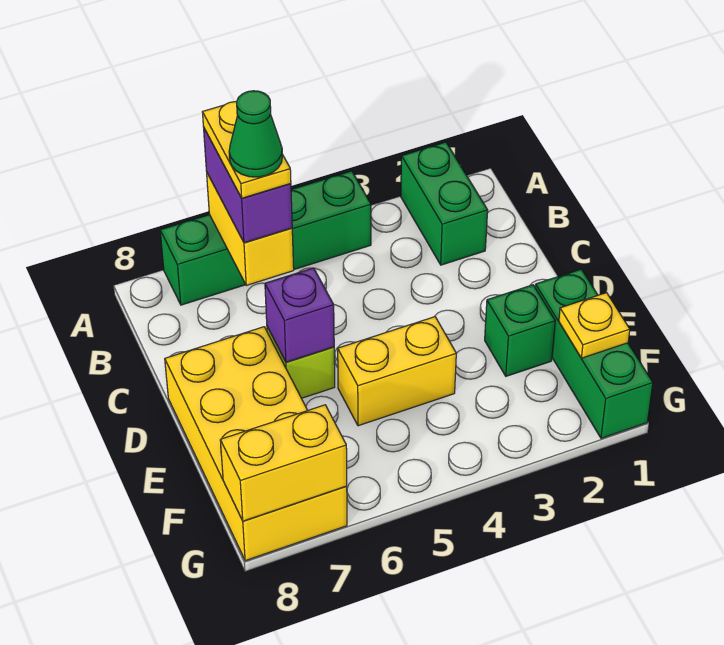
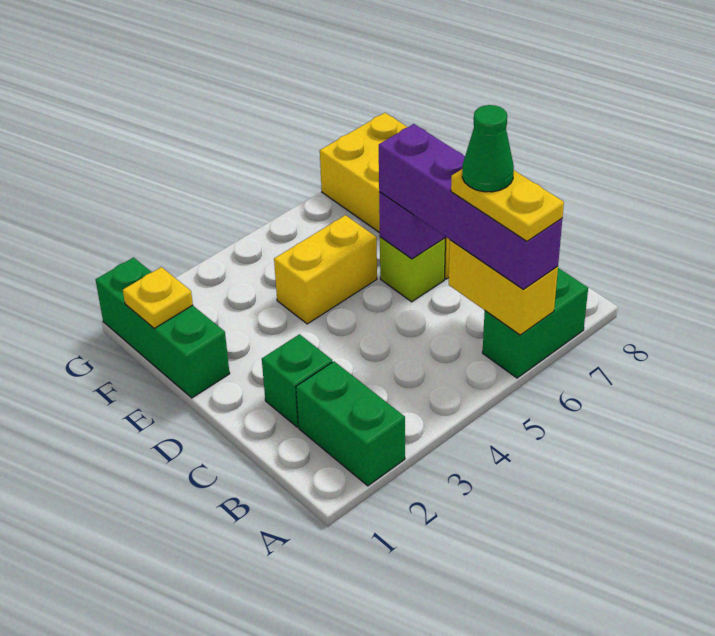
green brick A4:A7 level 1 -> green brick A6:A7 level 1
purple brick A6:B6 level 3 -> purple brick A6:D6 level 3
green brick E2 level 1 -> green brick C2 level 1
yellow brick G7:G8 level 2 -> none

